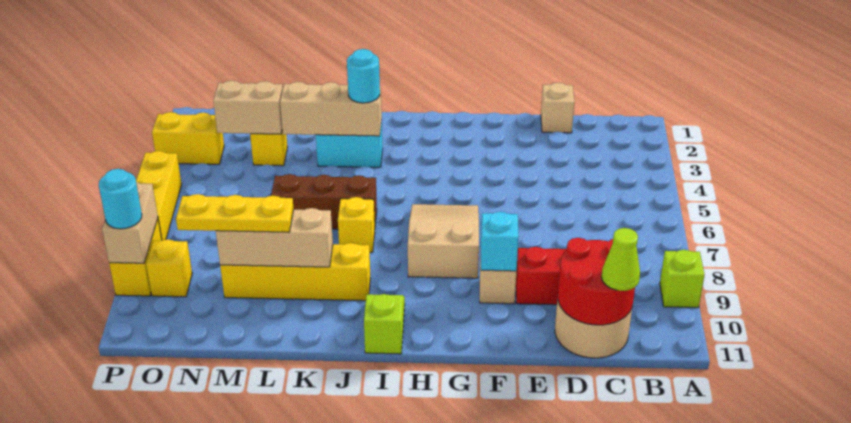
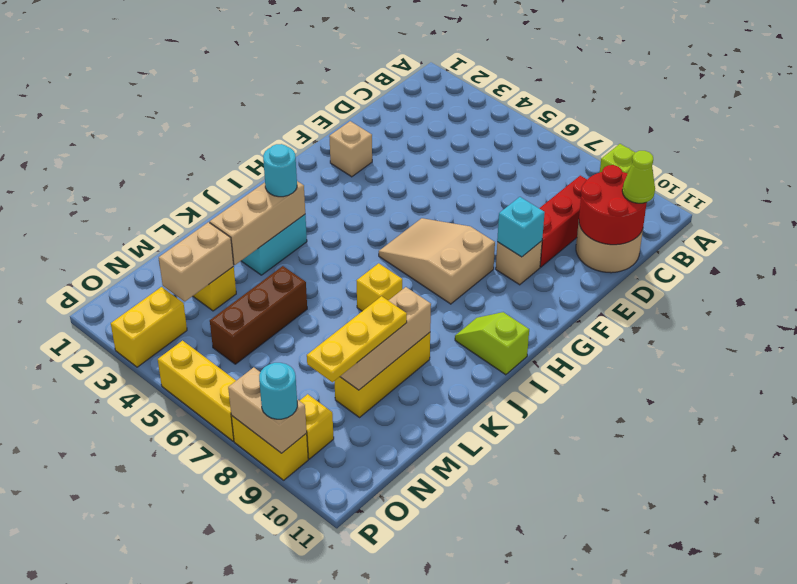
tan brick D1 level 1 -> tan brick F2 level 1
brown brick J6:L6 level 1 -> brown brick L5:N5 level 1
yellow brick J9:M9 level 1 -> yellow brick K9:M9 level 1

